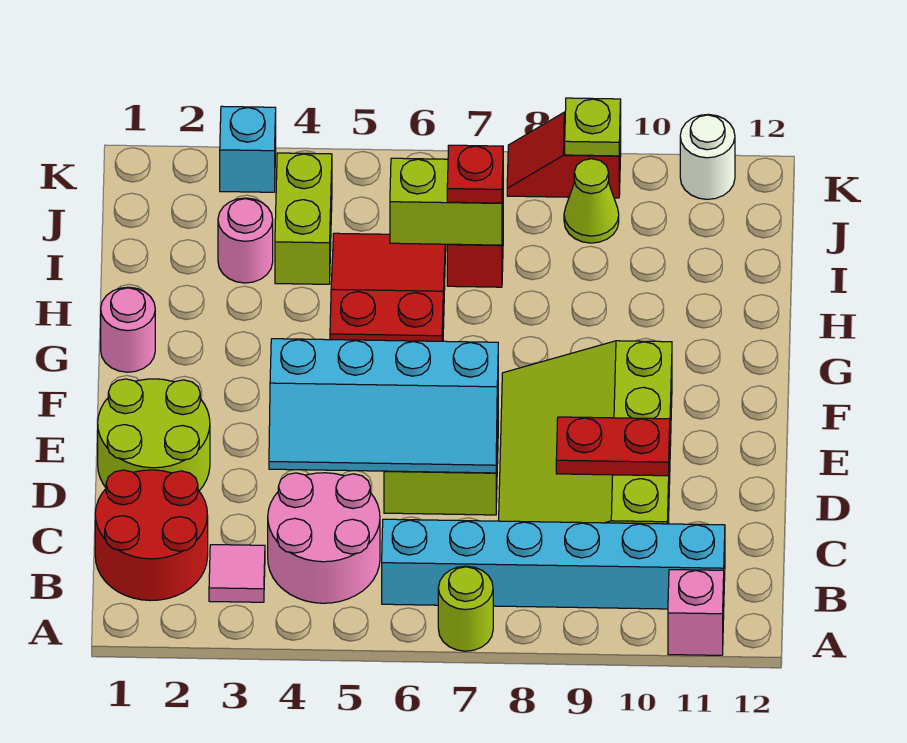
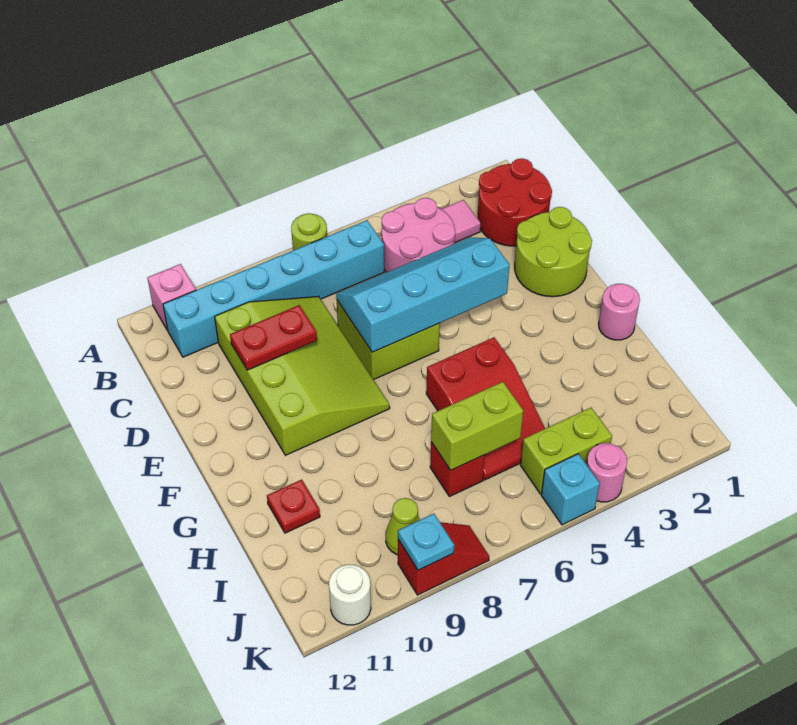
pink round brick I3 level 1 -> pink round brick K4 level 1
lime brick I4:J4 level 1 -> lime brick J4:J5 level 1
red plate I7 level 3 -> red plate H11 level 1
cyan brick K3 level 1 -> cyan brick K5 level 1
lime plate K9 level 2 -> cyan plate K9 level 2

